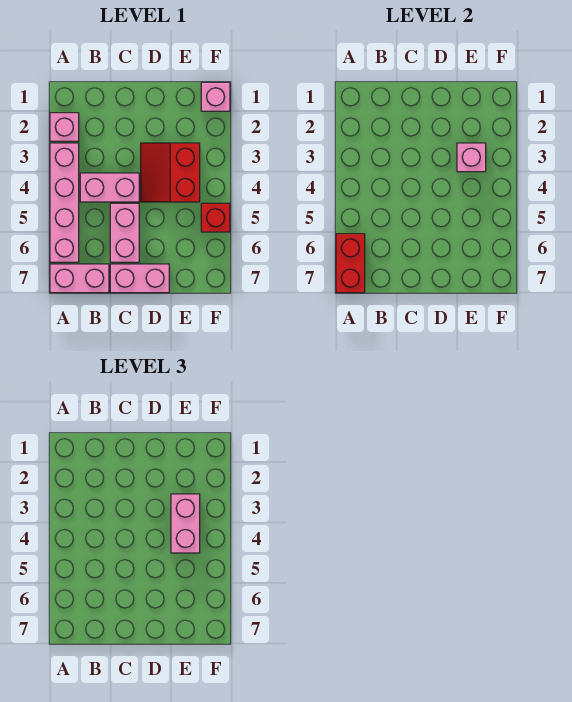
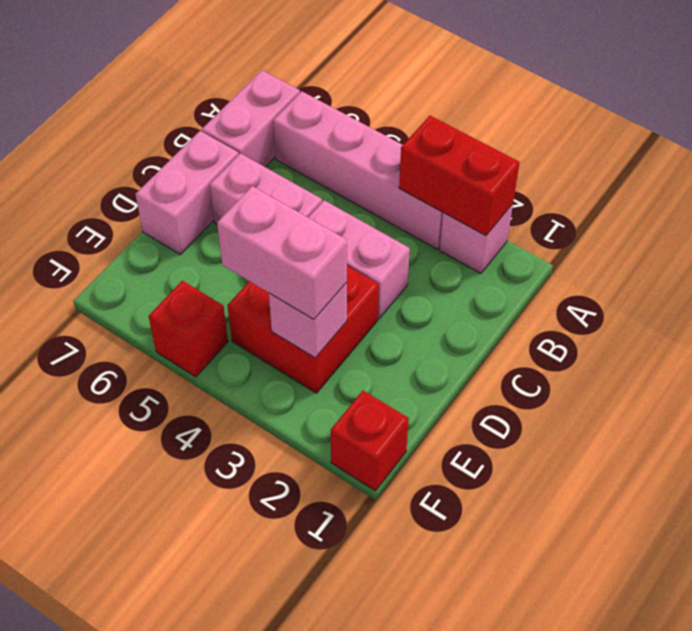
red brick A6:A7 level 2 -> red brick A2:A3 level 2
pink brick B4:C4 level 1 -> pink brick C3:C4 level 1
red slope D3:E4 level 1 top E -> red brick D3:E4 level 1
pink brick F1 level 1 -> red brick F1 level 1

